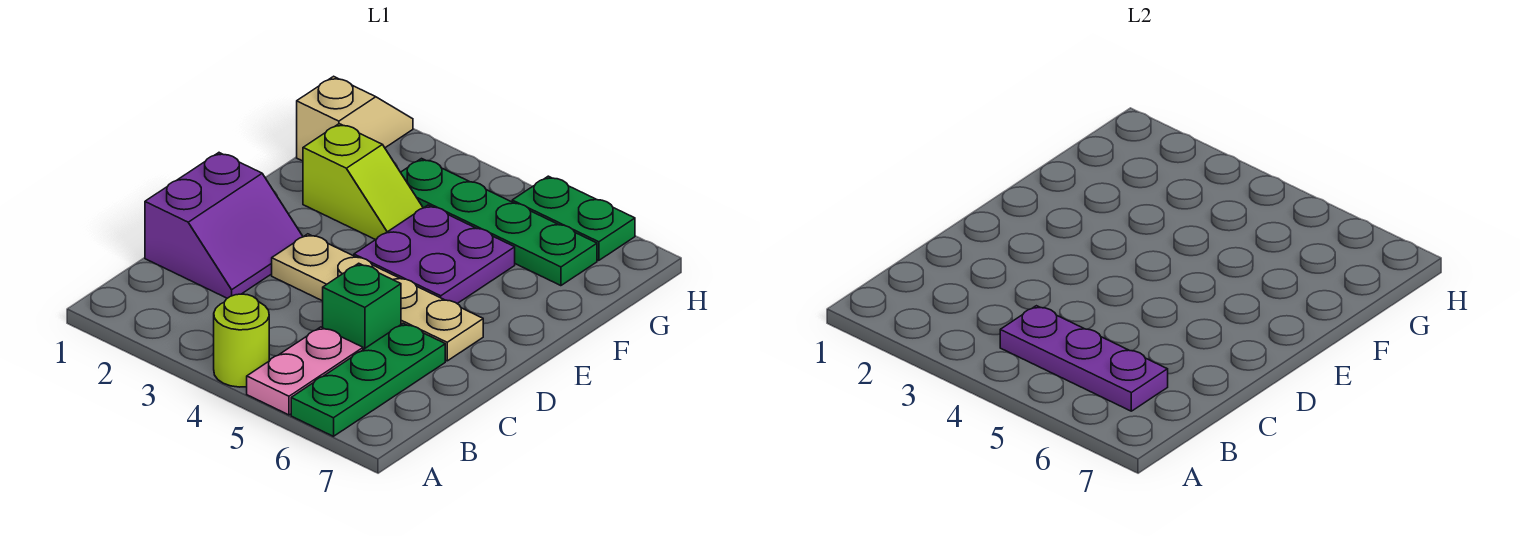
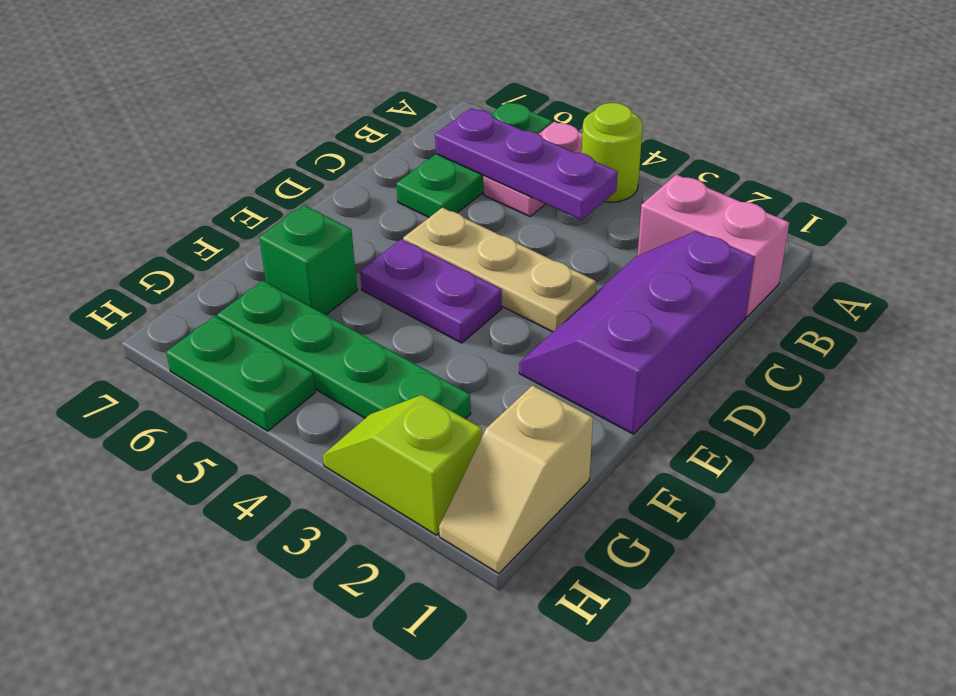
none -> pink brick B1:B2 level 1
purple slope C1:D2 level 1 top 1 -> purple slope C1:E2 level 1 top 1
green brick C5 level 1 -> green brick F6 level 1
tan plate D3:D6 level 1 -> tan plate D3:D5 level 1
purple plate E4:F5 level 1 -> purple plate E4:E5 level 1
lime slope F2:F3 level 1 top 2 -> lime slope H2:H3 level 1 top 2

